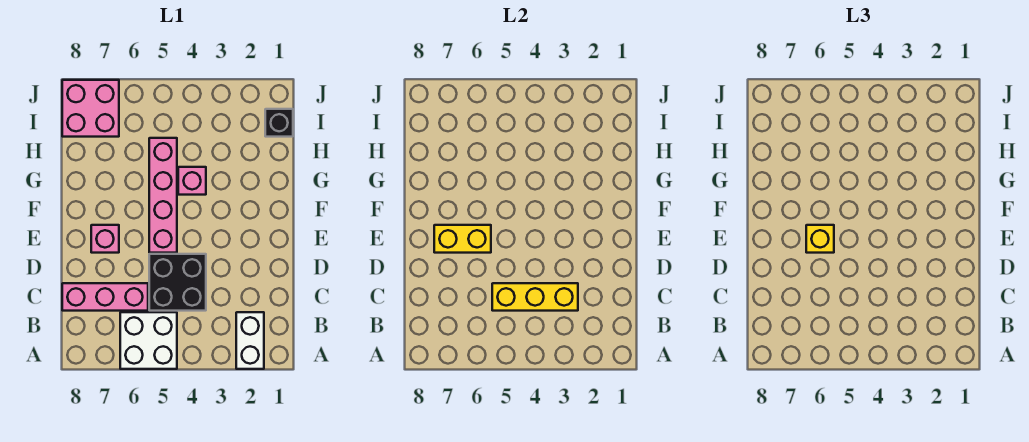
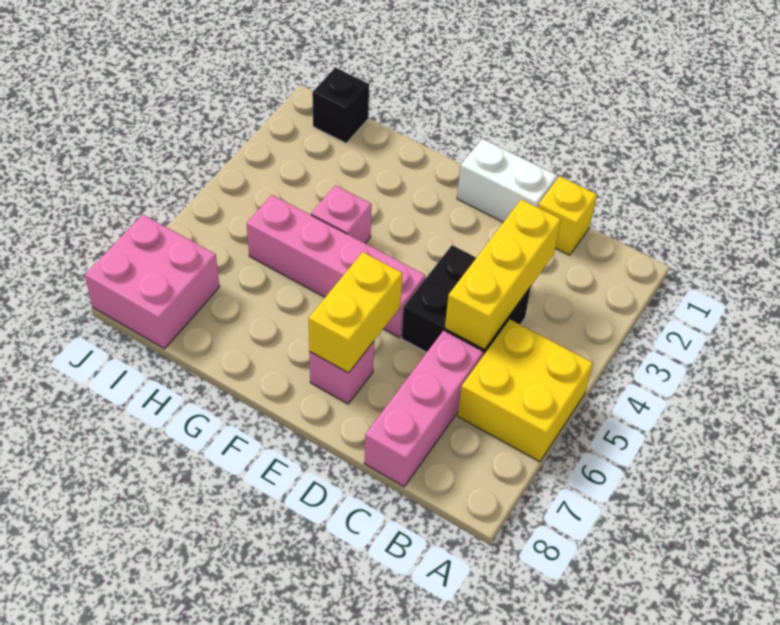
white brick A2:B2 level 1 -> white brick D1:E1 level 1
white brick A5:B6 level 1 -> yellow brick A5:B6 level 1
yellow brick E6 level 3 -> yellow brick C1 level 1

